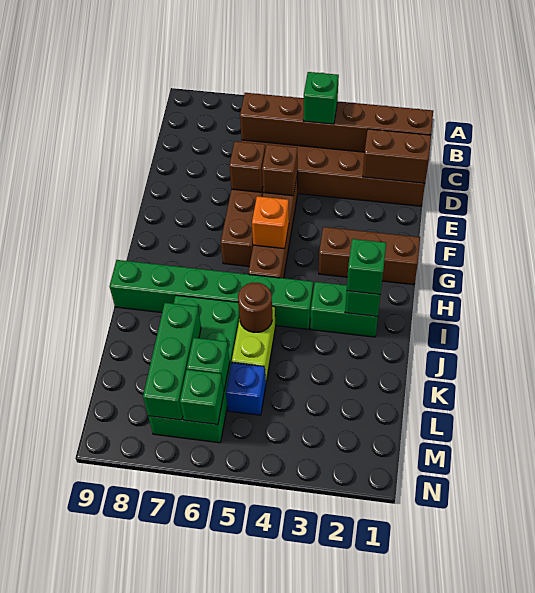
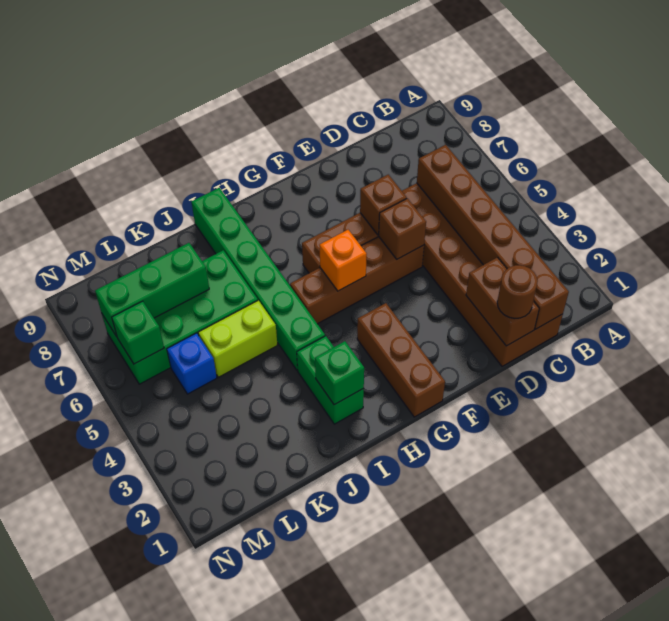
green brick C4 level 3 -> none
green brick I2 level 3 -> none
brown round brick J5 level 2 -> brown round brick D1 level 3
green brick L6 level 2 -> none

